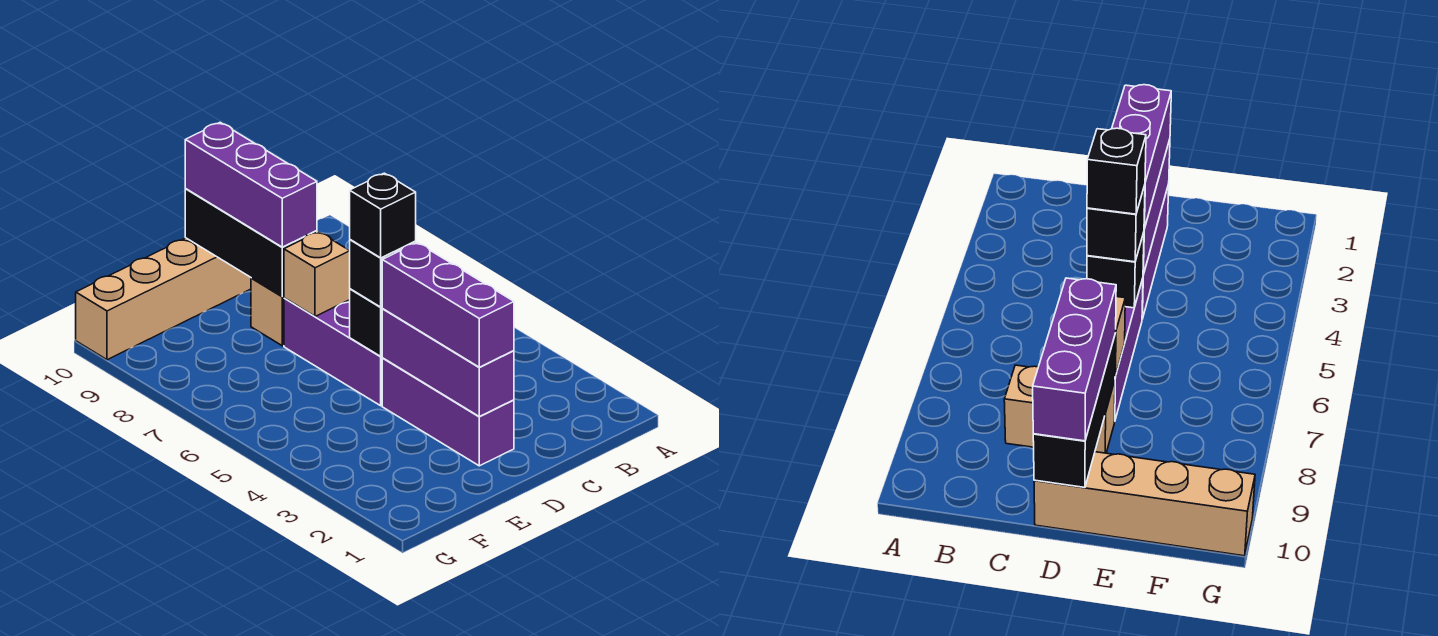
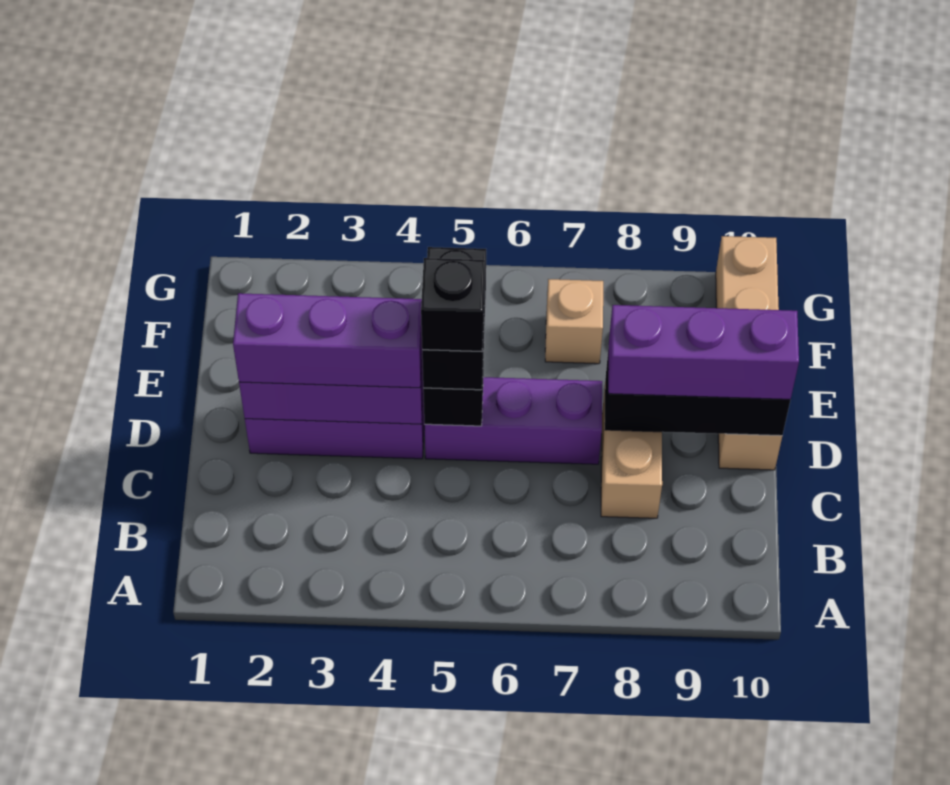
black brick D5 level 3 -> black brick D5:E5 level 3
tan brick D7 level 2 -> tan brick F7 level 1

